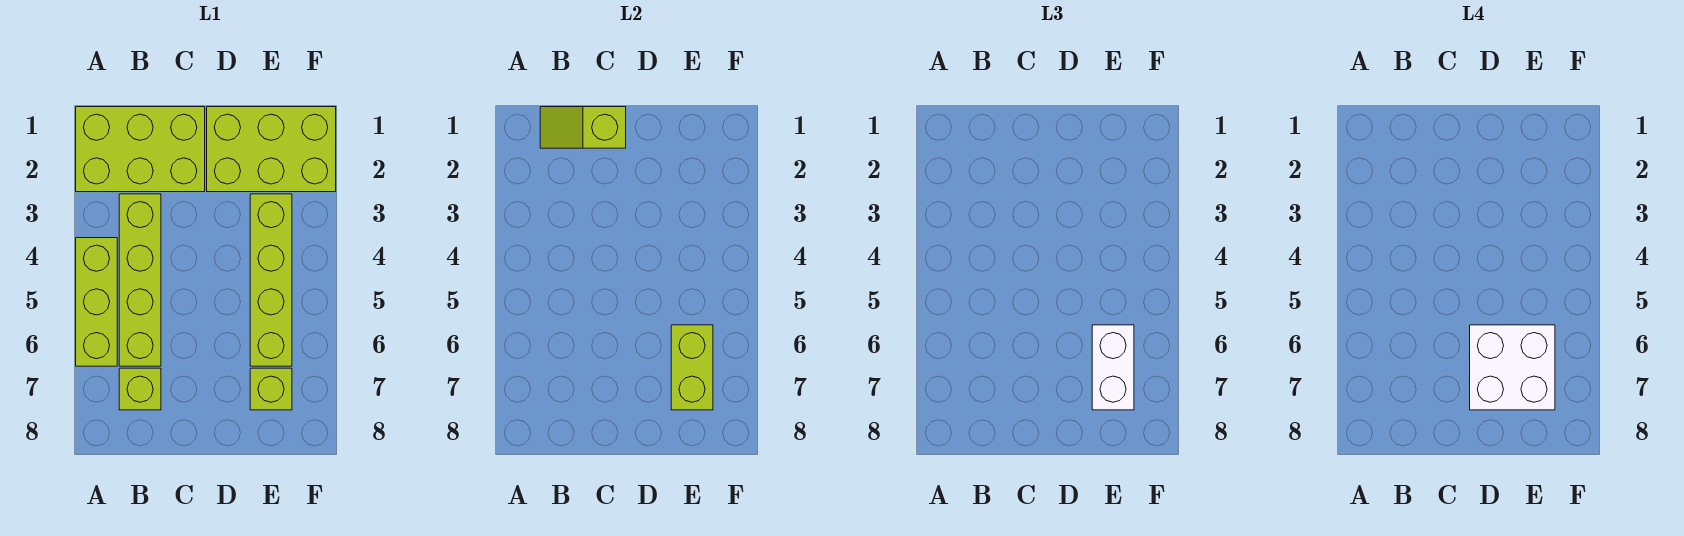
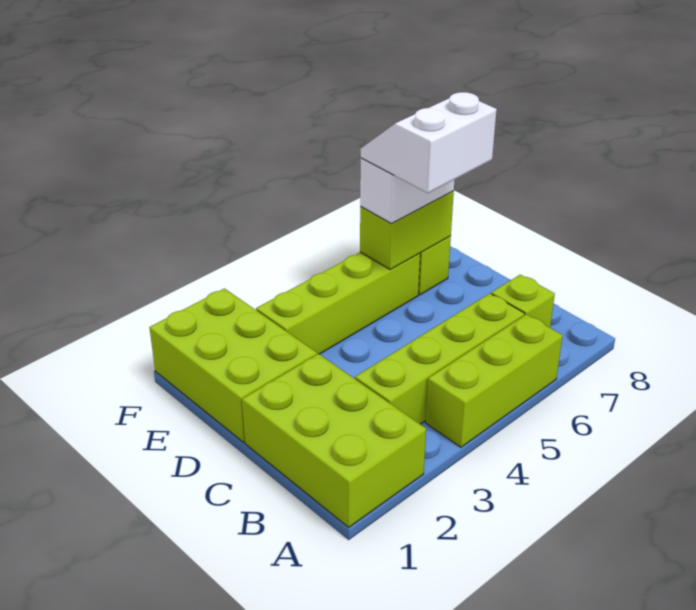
lime slope B1:C1 level 2 top C -> none
white brick D6:E7 level 4 -> white slope D6:E7 level 4 top D

